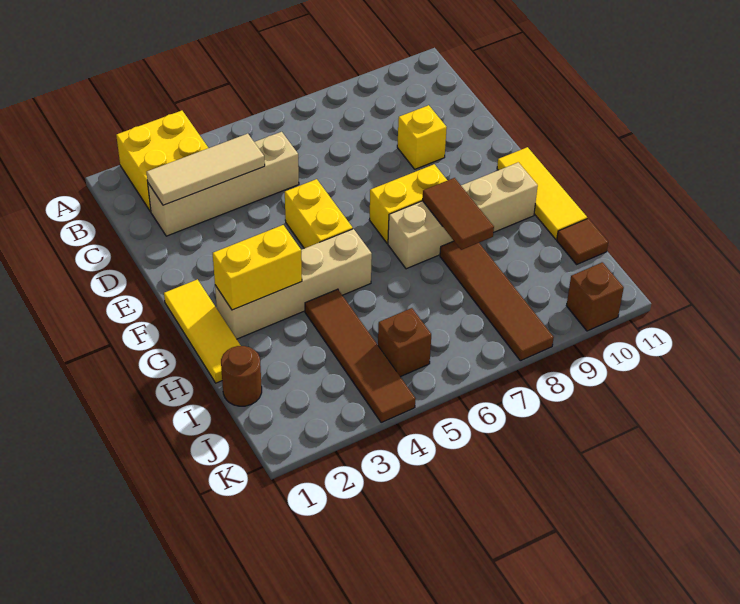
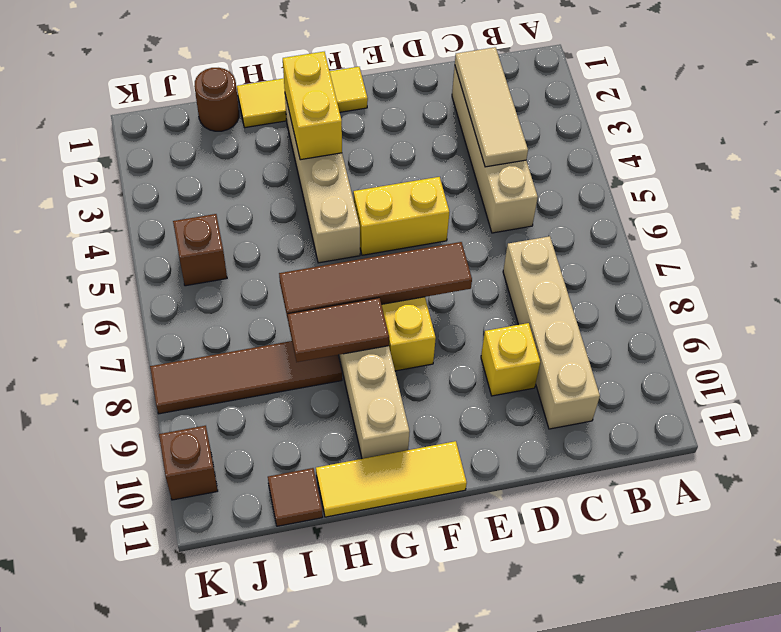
yellow brick A2:B3 level 1 -> none
none -> tan brick C7:C10 level 1
brown tile H4:K4 level 1 -> brown tile E7:H7 level 2

